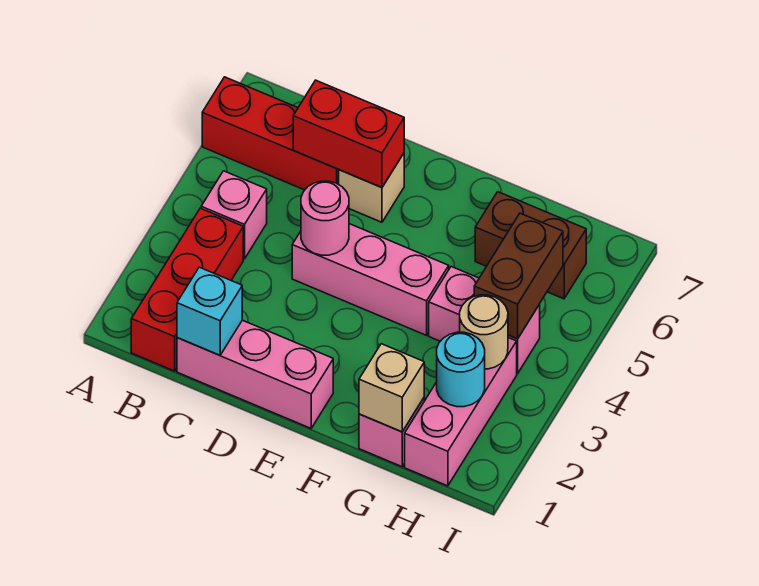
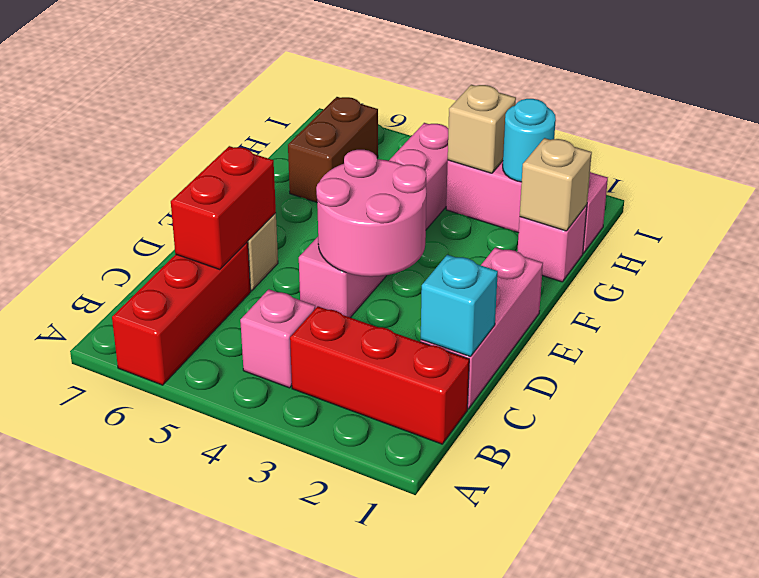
pink round brick D4 level 2 -> pink round brick D3:E4 level 2
tan round brick H3 level 2 -> tan brick H3 level 2
brown brick H4:H5 level 2 -> none

